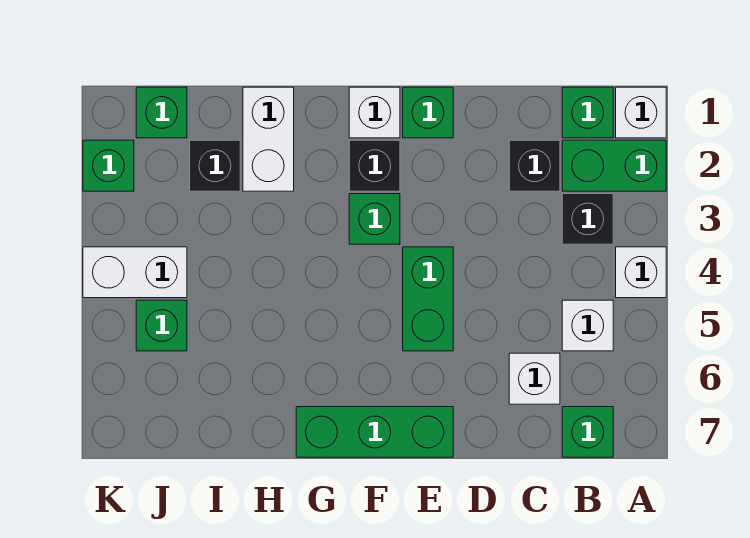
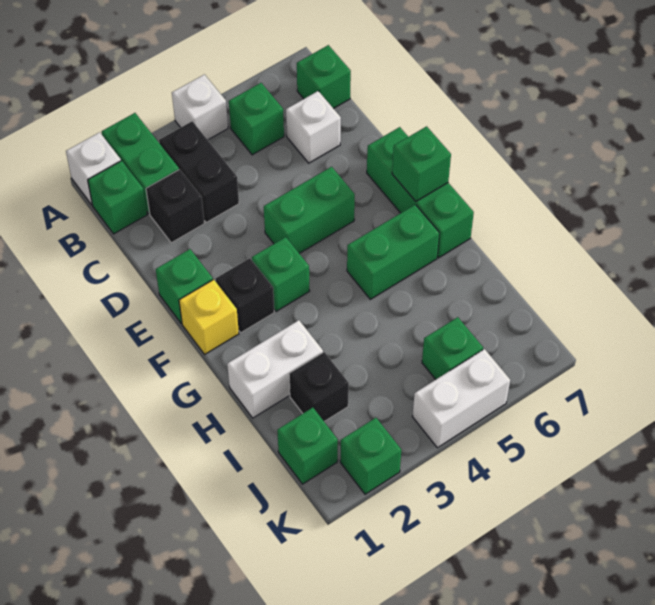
black brick B3 level 1 -> black brick B3:C3 level 1
white brick B5 level 1 -> green brick B5 level 1
white brick F1 level 1 -> yellow brick F1 level 1
none -> green brick F7 level 2
none -> green brick G5:G6 level 1
white brick J4:K4 level 1 -> white brick K4:K5 level 1

